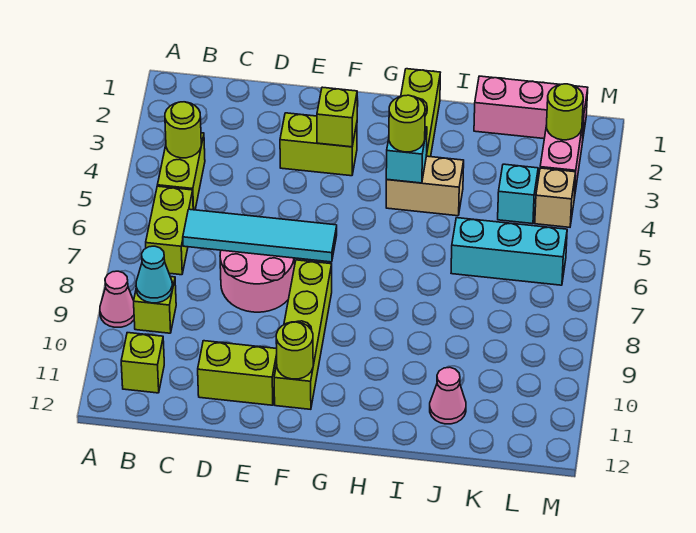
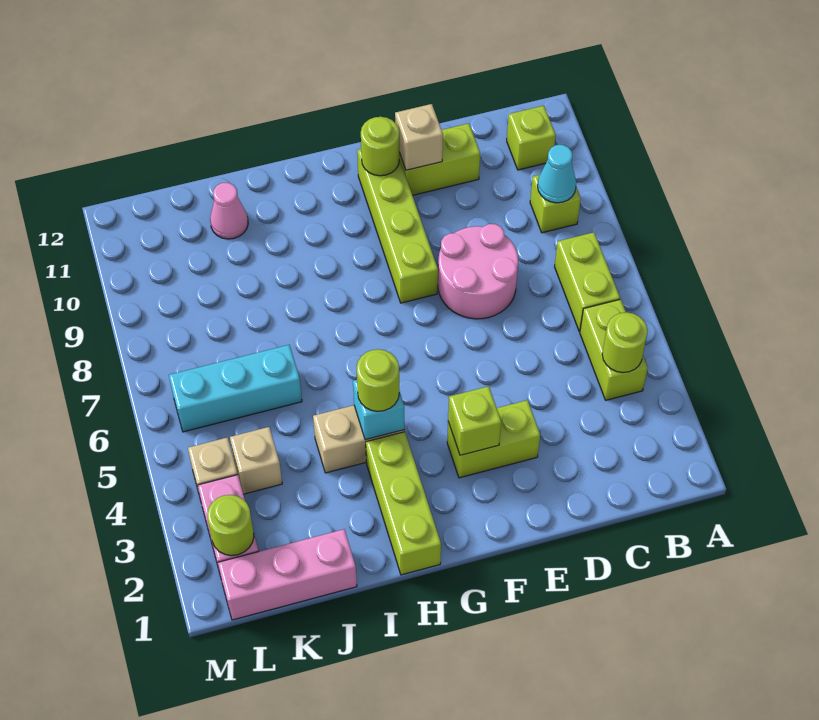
pink cone A9 level 1 -> none
cyan tile C7:F7 level 2 -> none
none -> tan brick E11 level 2
cyan brick K4 level 1 -> tan brick K4 level 1

